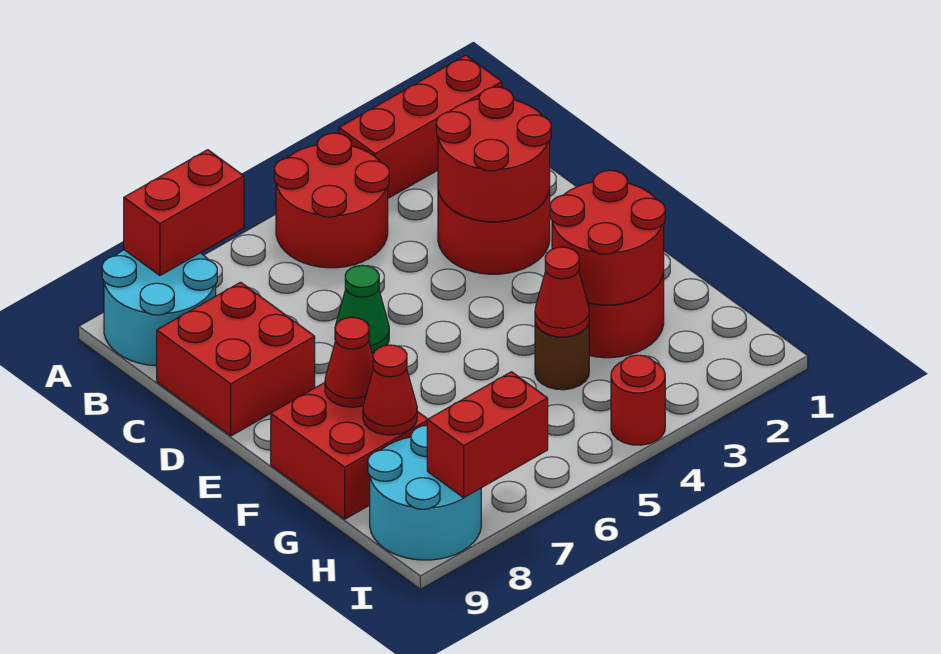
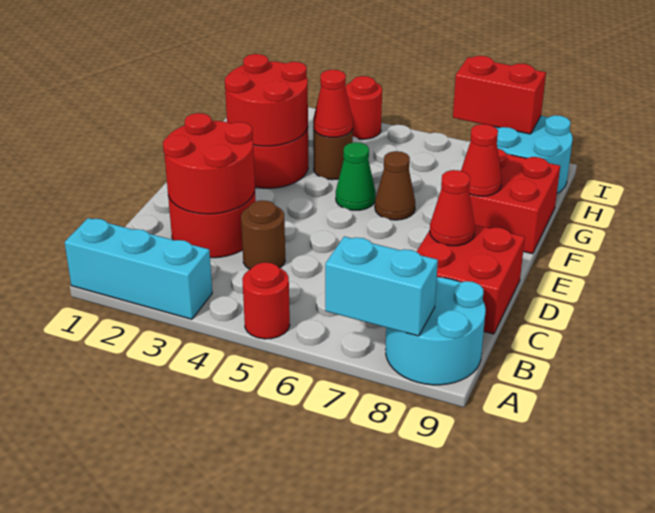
red brick A1:A3 level 1 -> cyan brick A1:A3 level 1
red round brick A4:B5 level 1 -> red round brick A5 level 1
red brick A7:A8 level 2 -> cyan brick A7:A8 level 2
none -> brown round brick C4 level 1
green cone D6 level 1 -> green cone F5 level 1
none -> brown cone F6 level 1
red cone G8 level 2 -> red cone D8 level 2

